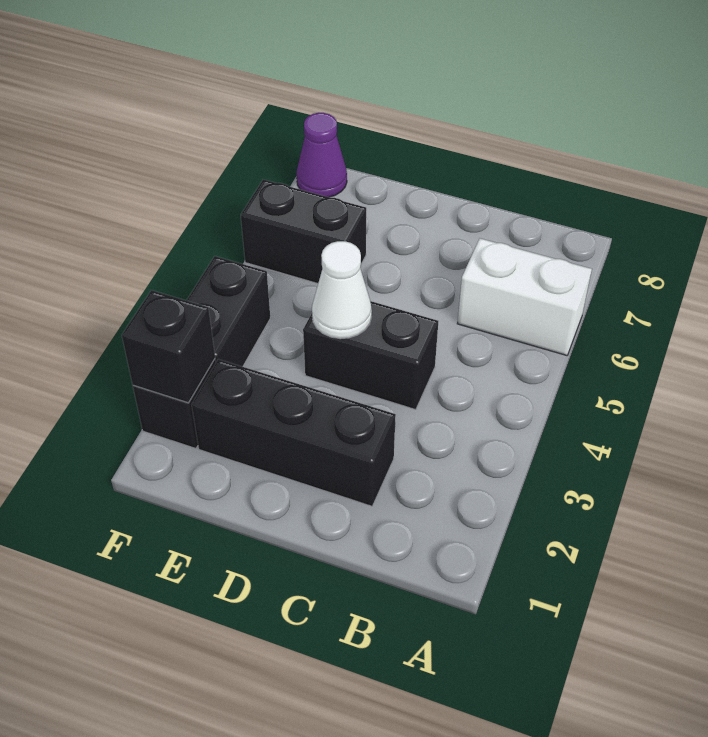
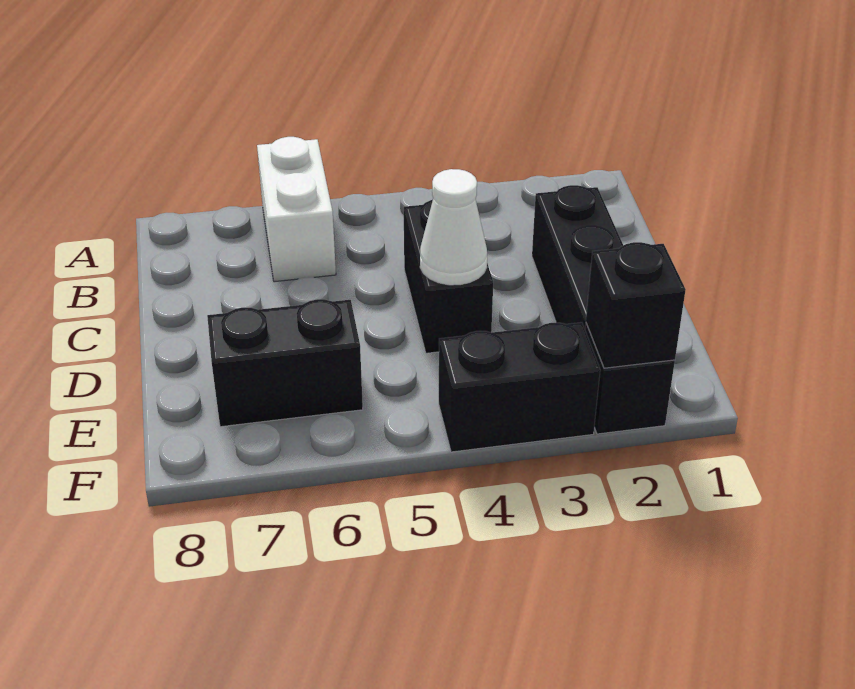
black brick E6:F6 level 1 -> black brick E6:E7 level 1
purple cone F8 level 1 -> none

